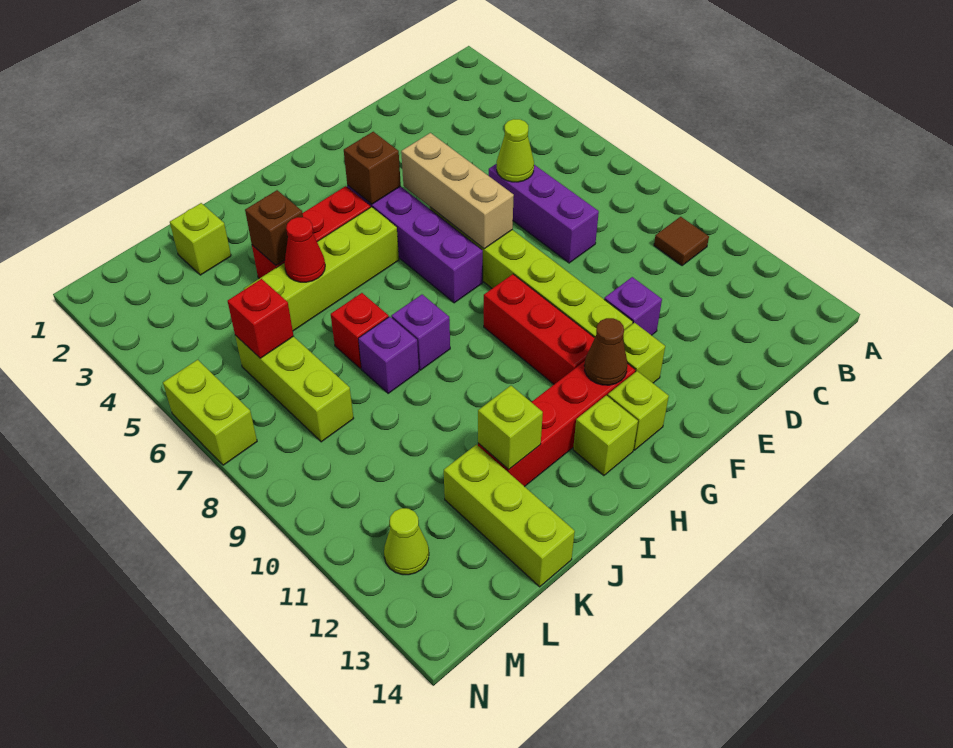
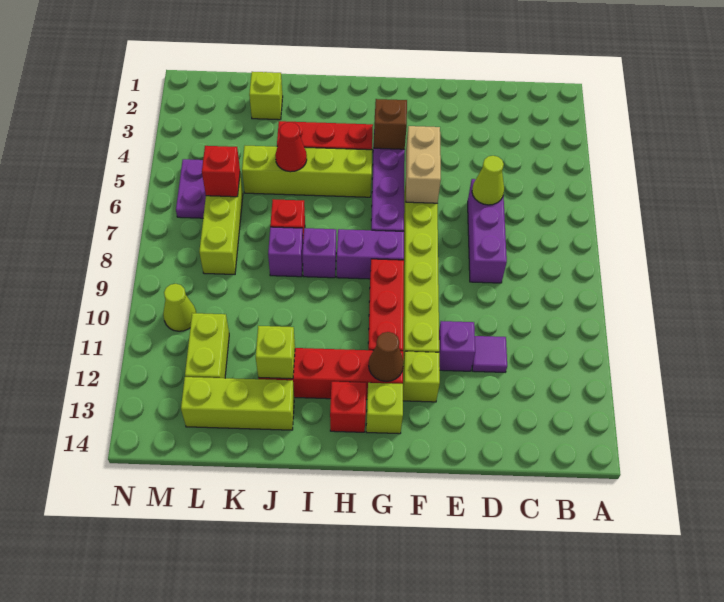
brown tile B10 level 1 -> none
none -> purple tile D11 level 1
tan brick F5:F7 level 2 -> tan brick F5:F6 level 2
none -> purple brick G8:H8 level 1
lime brick H13 level 1 -> red brick H13 level 1
brown brick J4 level 2 -> none
lime brick K12:K14 level 1 -> lime brick J13:L13 level 1
none -> purple plate M5:M6 level 1
lime cone M12 level 1 -> lime cone M10 level 1
lime brick N6:N7 level 1 -> lime brick L11:L12 level 1

